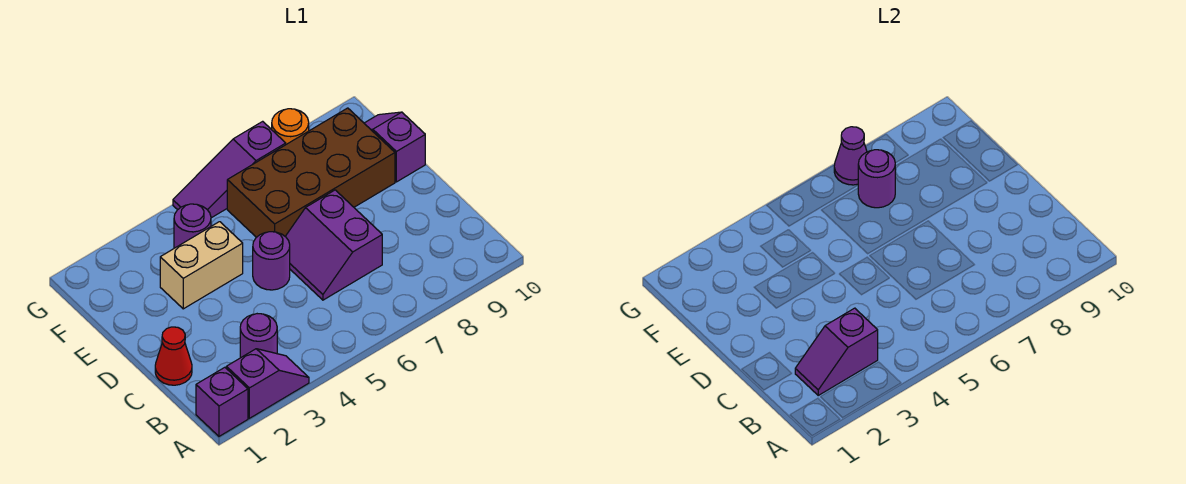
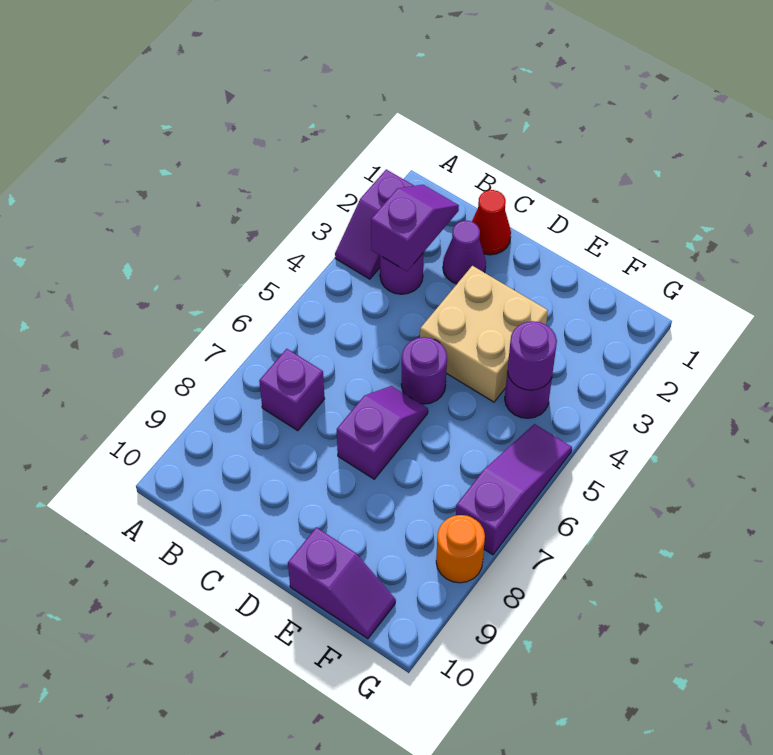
purple brick A1 level 1 -> purple brick B7 level 1
purple slope C6:D7 level 1 top 7 -> purple slope D6:D7 level 1 top 7
tan brick E3:E4 level 1 -> tan brick D3:E4 level 1
brown brick E6:F9 level 1 -> none
purple round brick F7 level 2 -> purple round brick F4 level 2
purple cone G7 level 2 -> purple cone C2 level 1

